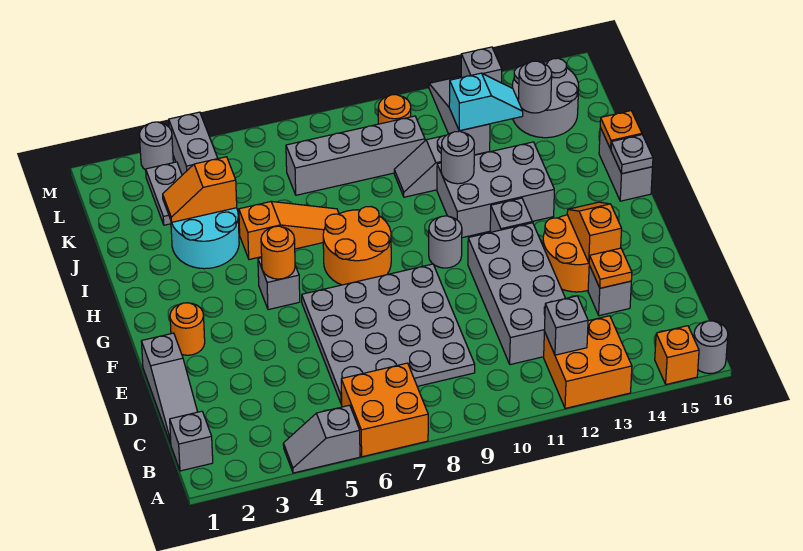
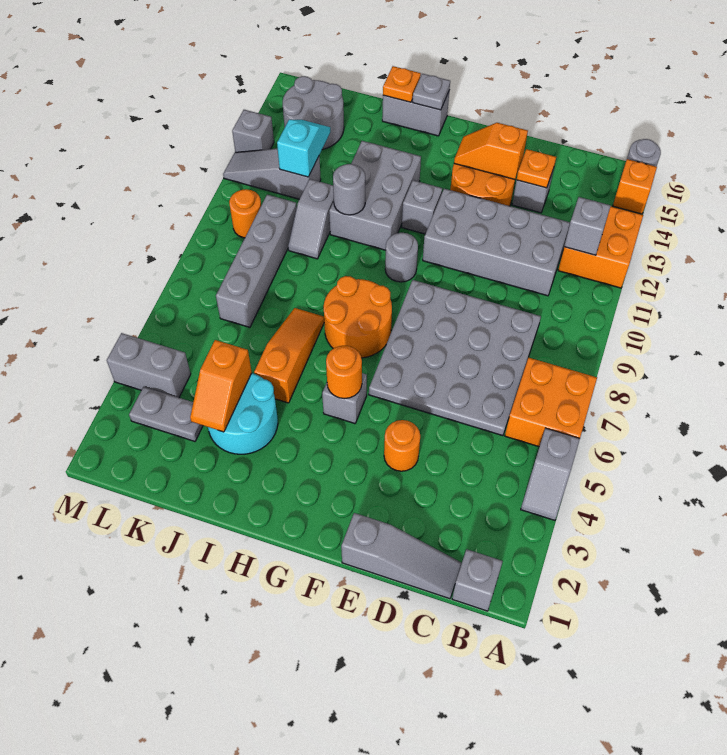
orange round brick F2 level 1 -> orange round brick E4 level 1
grey round brick K14 level 2 -> none
grey round brick M3 level 1 -> none

